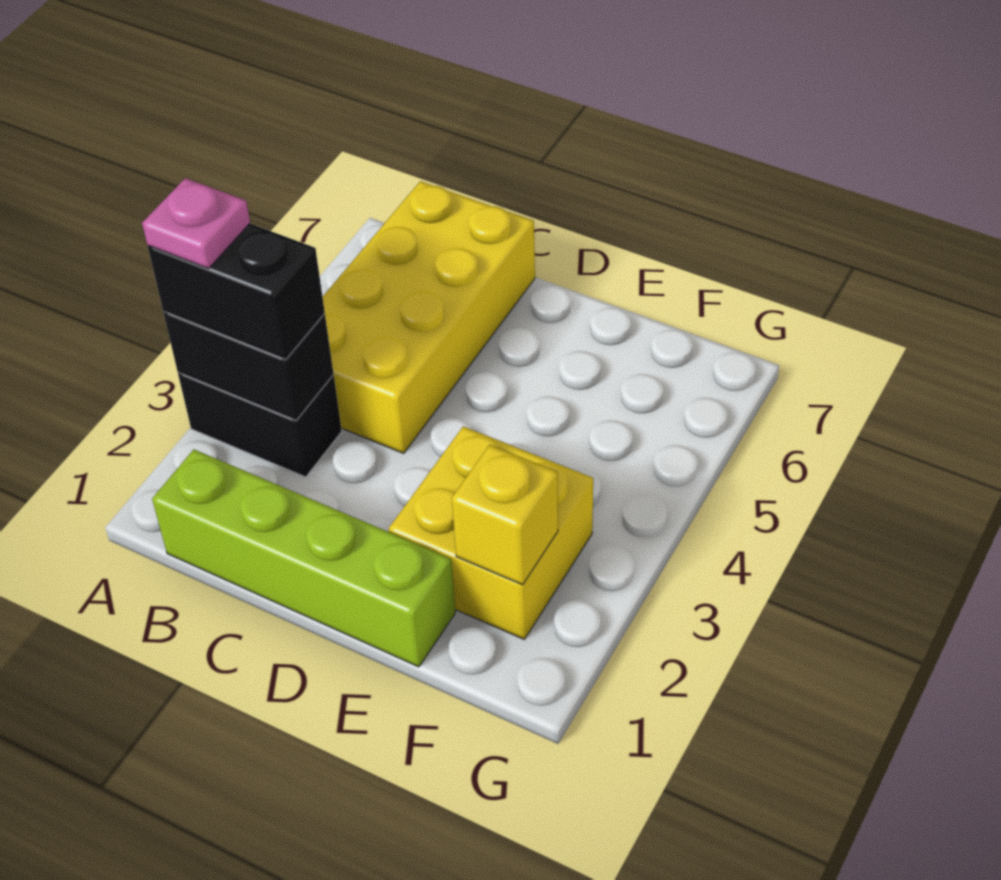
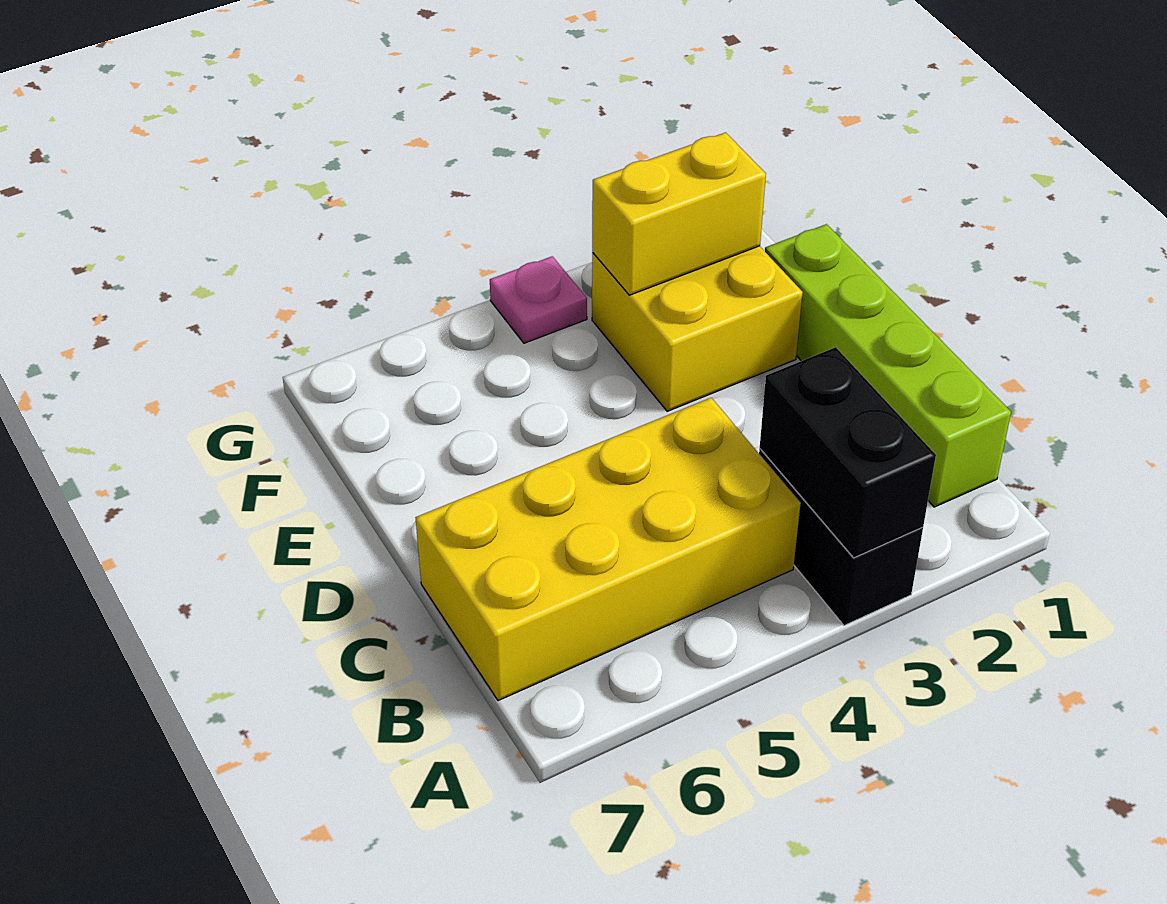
black brick A3:B3 level 3 -> none
pink plate A3 level 4 -> pink plate G4 level 1
yellow brick F2 level 2 -> yellow brick F2:F3 level 2

